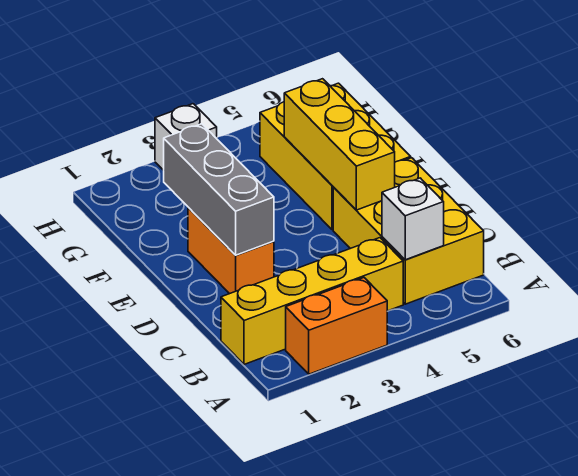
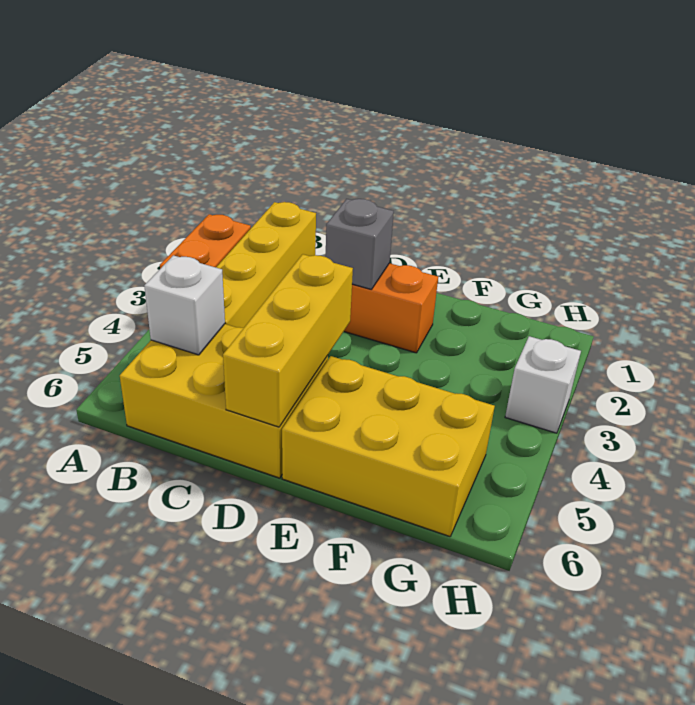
grey brick D2:F2 level 2 -> grey brick D2 level 2
yellow brick D5:F5 level 2 -> yellow brick D4:D6 level 2

